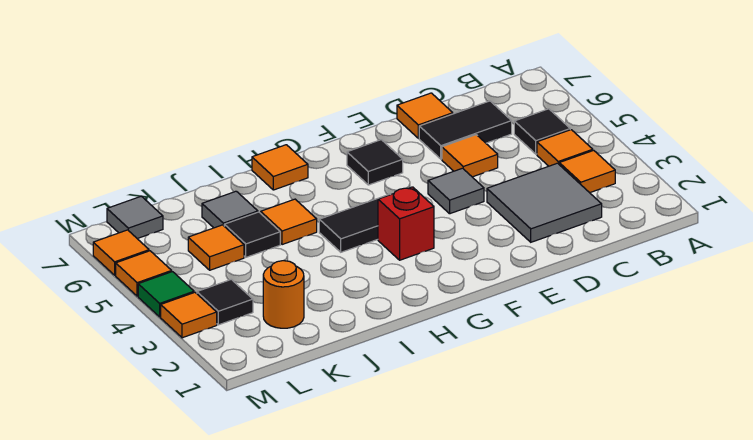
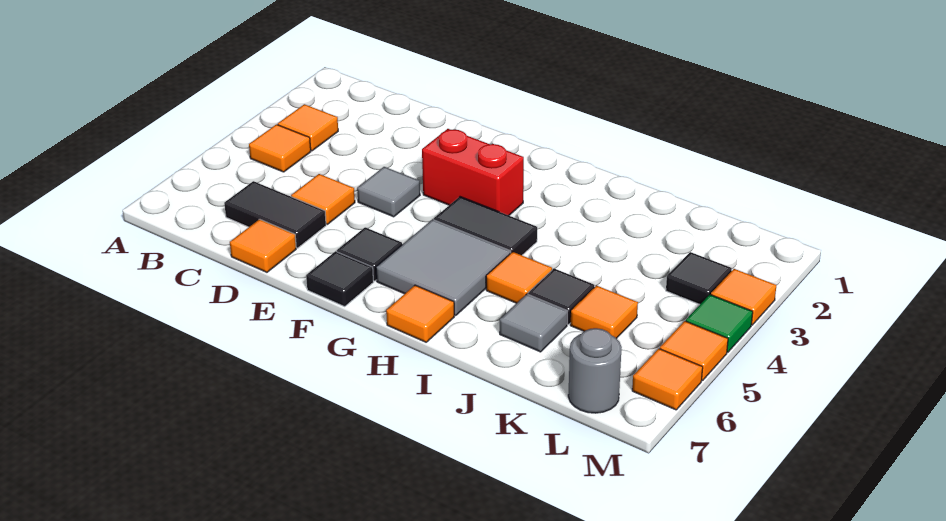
black tile B5 level 1 -> black tile F7 level 1
grey tile C2:D3 level 1 -> grey tile G5:H6 level 1
red brick G3 level 1 -> red brick F3:G3 level 1
orange round brick K2 level 1 -> none
grey tile L7 level 1 -> grey round brick L7 level 1

